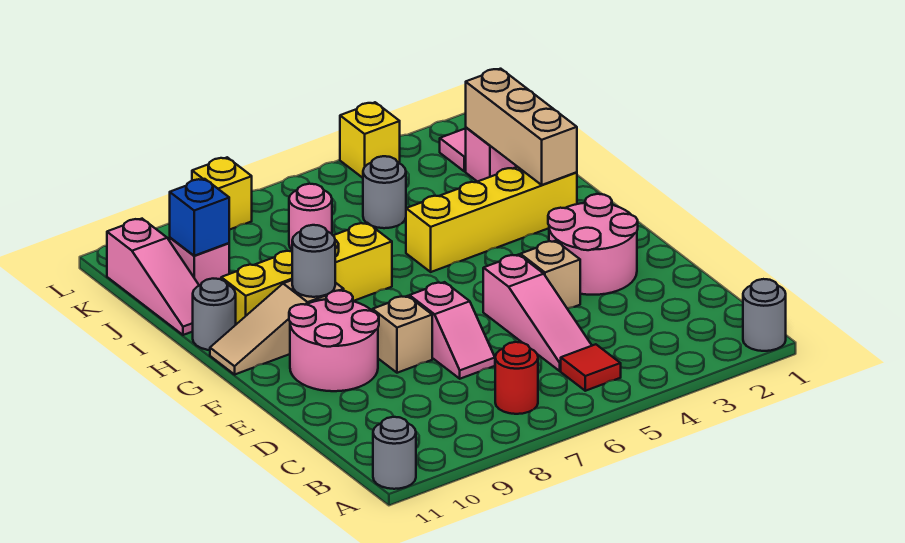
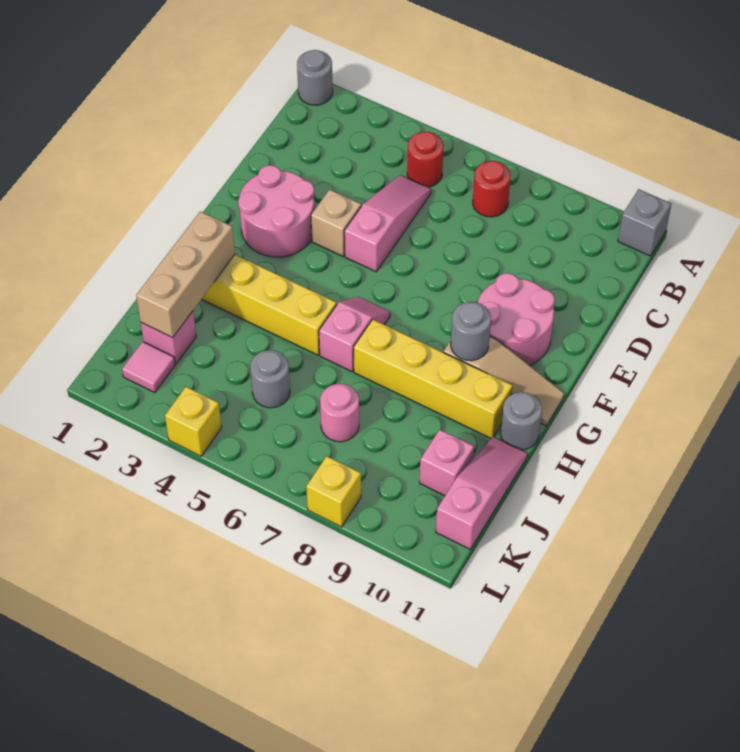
grey round brick A11 level 1 -> grey brick A11 level 1
red tile B5 level 1 -> red round brick B5 level 1
pink slope D7:E7 level 1 top E -> pink slope G6:H6 level 1 top H
tan brick E8 level 1 -> none
blue brick J10 level 2 -> none

